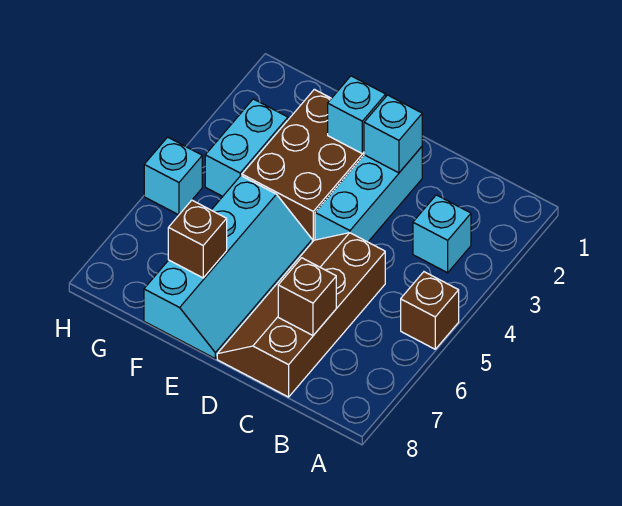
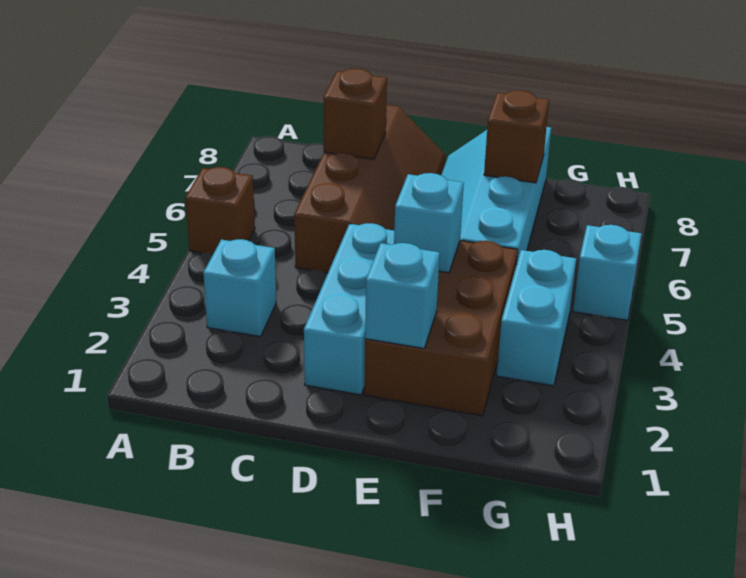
cyan brick D2 level 2 -> cyan brick E4 level 2

